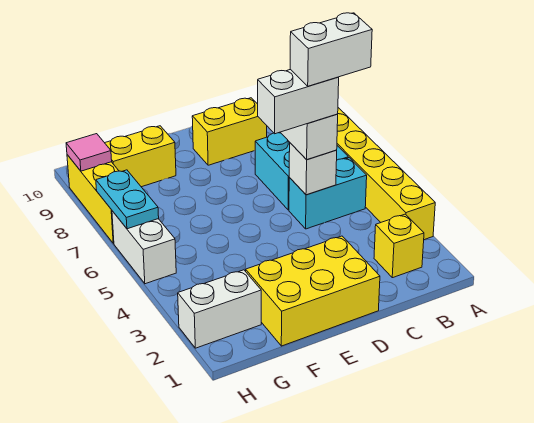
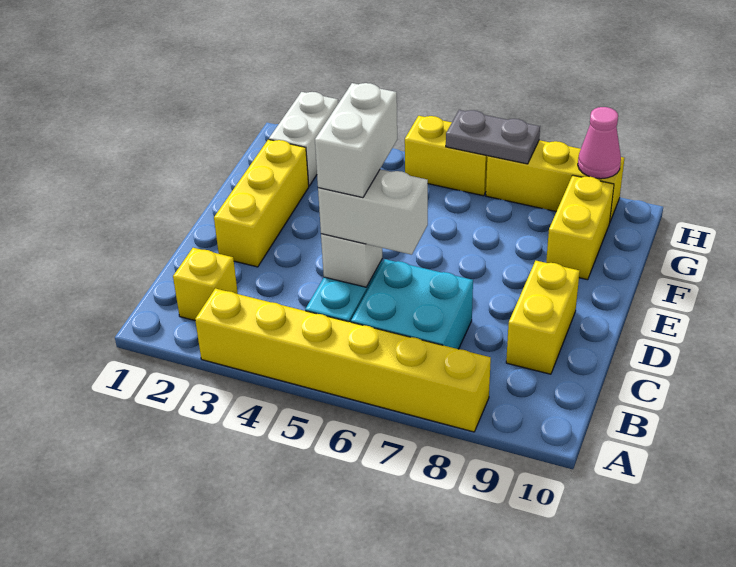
white brick B5:C5 level 5 -> none
yellow brick D1:F2 level 1 -> yellow brick D2:F2 level 1
white brick H5:H6 level 1 -> yellow brick H5:H6 level 1
cyan plate H6:H7 level 2 -> grey plate H6:H7 level 2
pink tile H9 level 2 -> pink cone H9 level 2

